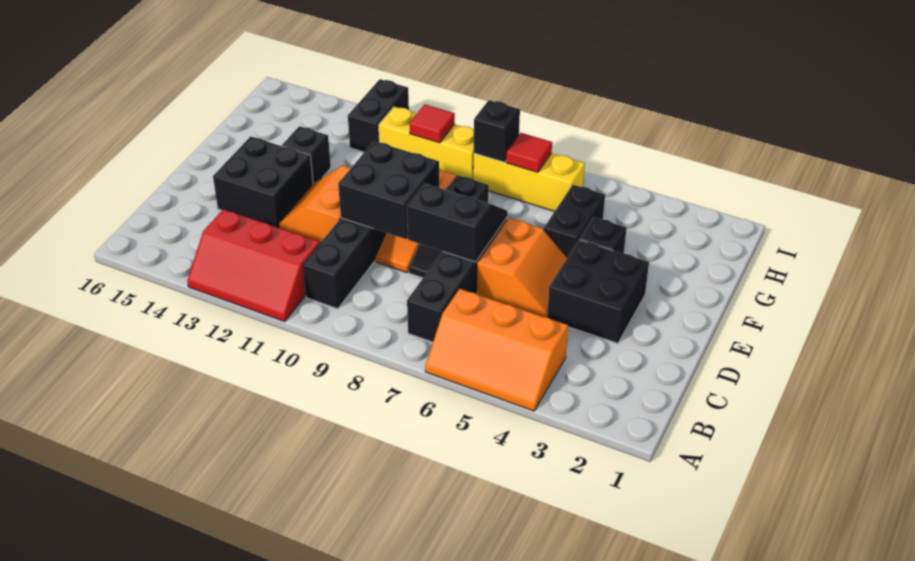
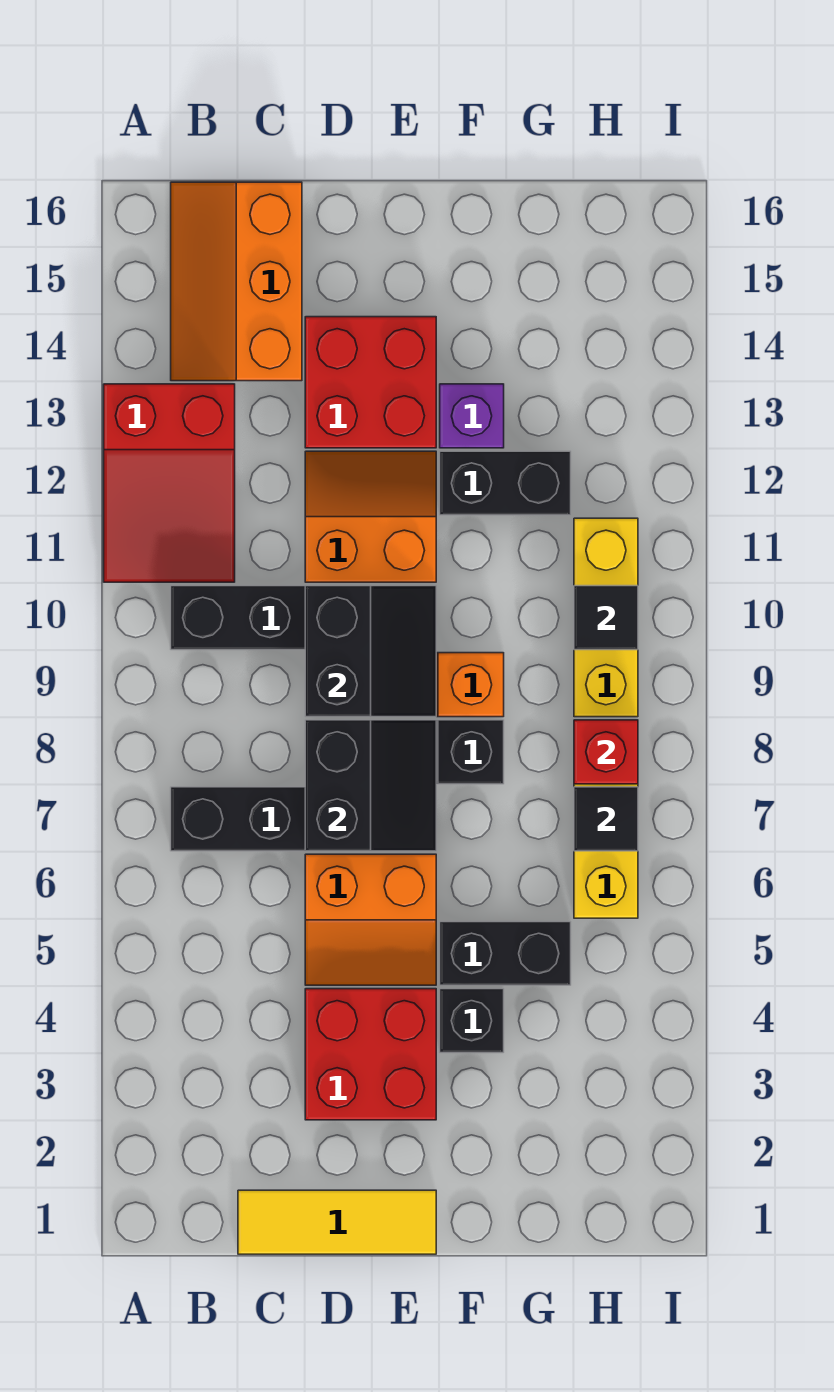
orange slope A4:B6 level 1 top B -> orange slope B14:C16 level 1 top C
red slope A11:B13 level 1 top B -> red slope A11:B13 level 1 top 13
none -> yellow tile C1:E1 level 1
black brick D3:E4 level 1 -> red brick D3:E4 level 1
black brick D9:E10 level 2 -> black slope D9:E10 level 2 top D
black brick D13:E14 level 1 -> red brick D13:E14 level 1
black brick F13 level 1 -> purple brick F13 level 1
red tile H7 level 2 -> black tile H7 level 2
black brick H8 level 2 -> red brick H8 level 2
red tile H10 level 2 -> black tile H10 level 2
black brick H12:I12 level 1 -> black brick F12:G12 level 1

